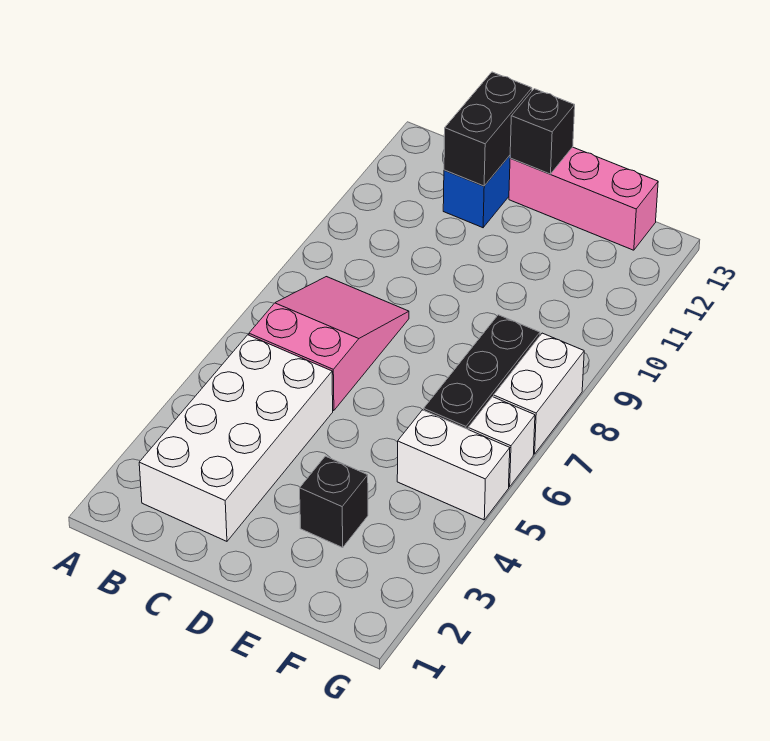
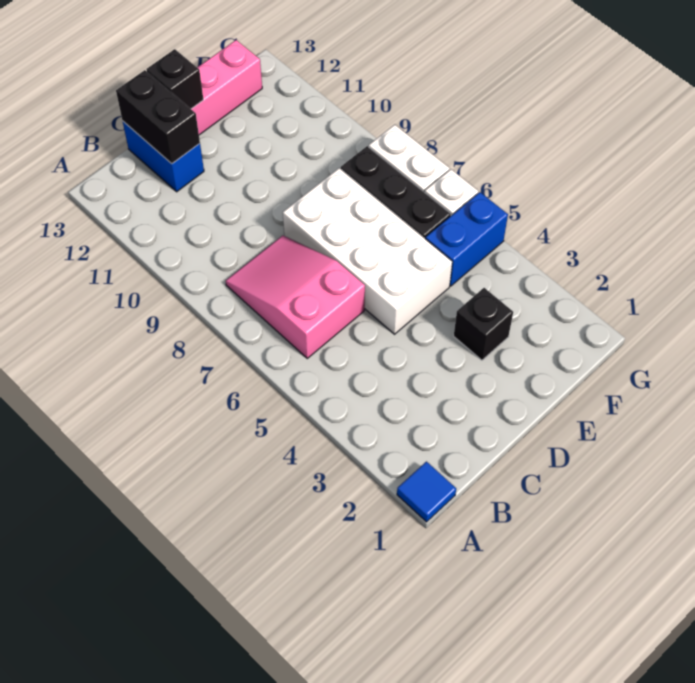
none -> blue tile A1 level 1
white brick B2:C5 level 1 -> white brick D5:E8 level 1
white brick F5:G5 level 1 -> blue brick F5:G5 level 1

